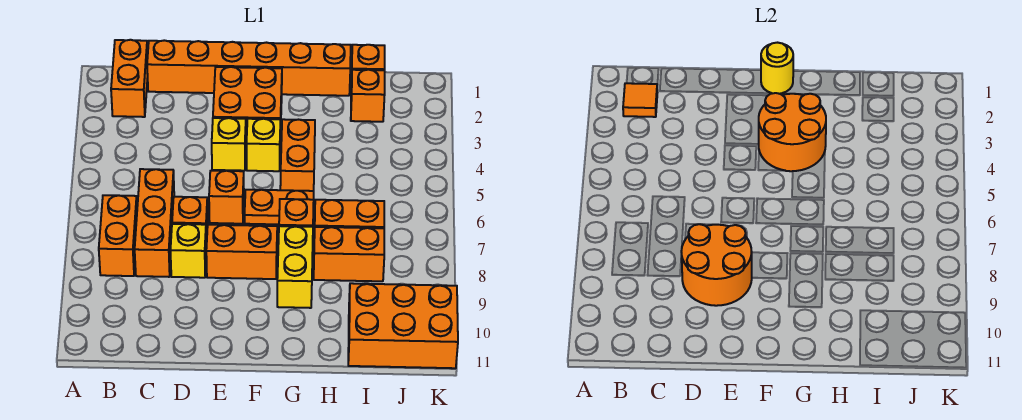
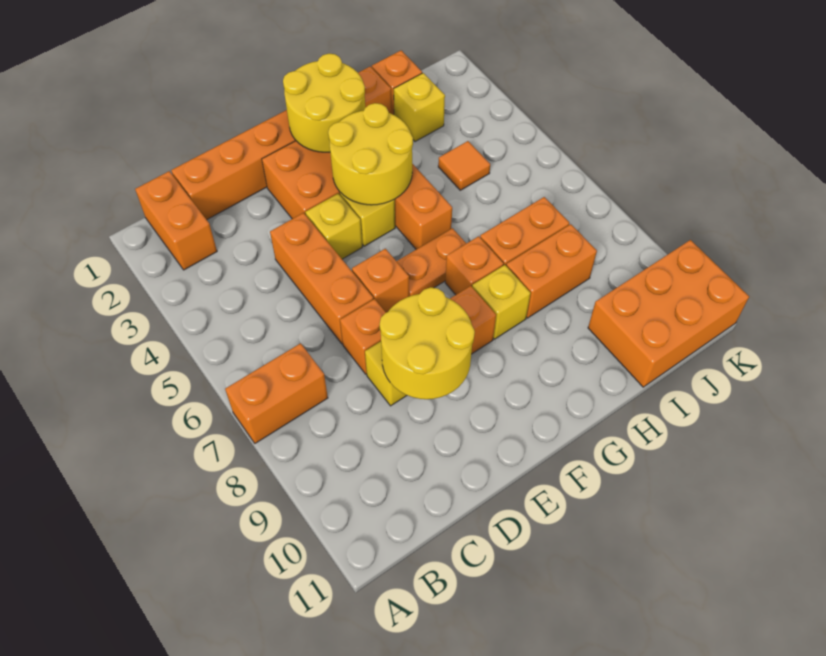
orange tile B2 level 2 -> orange tile I4 level 1
orange brick B7:B8 level 1 -> orange brick A7:B7 level 1
orange brick C6:C8 level 1 -> orange brick D4:D6 level 1
orange round brick D8:E9 level 2 -> yellow round brick D8:E9 level 2
yellow round brick F1 level 2 -> yellow round brick F1:G2 level 2
orange round brick F3:G4 level 2 -> yellow round brick F3:G4 level 2
yellow brick G8:G9 level 1 -> yellow brick G8 level 1
orange brick I2 level 1 -> yellow brick I2 level 1

